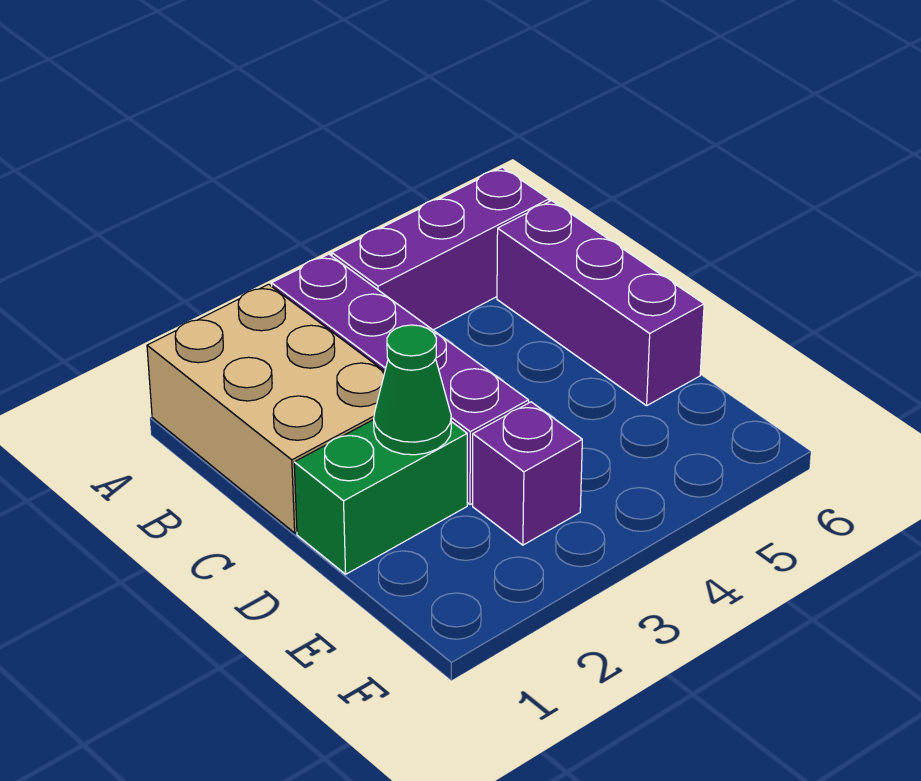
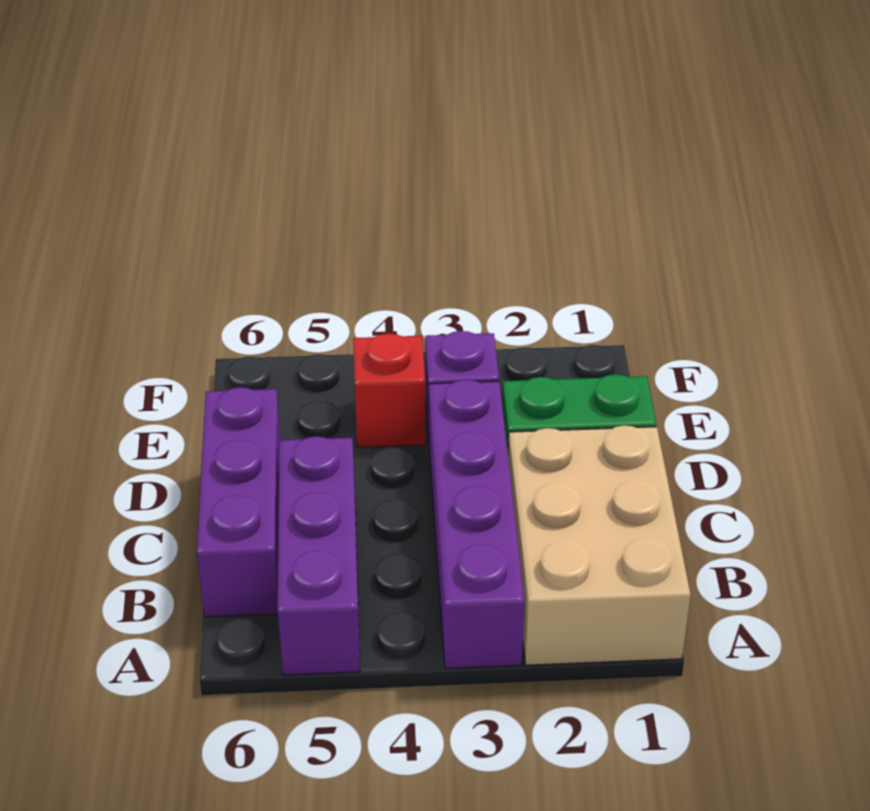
purple brick A4:A6 level 1 -> purple brick A5:C5 level 1
green cone D2 level 2 -> none
none -> red brick E4 level 1

